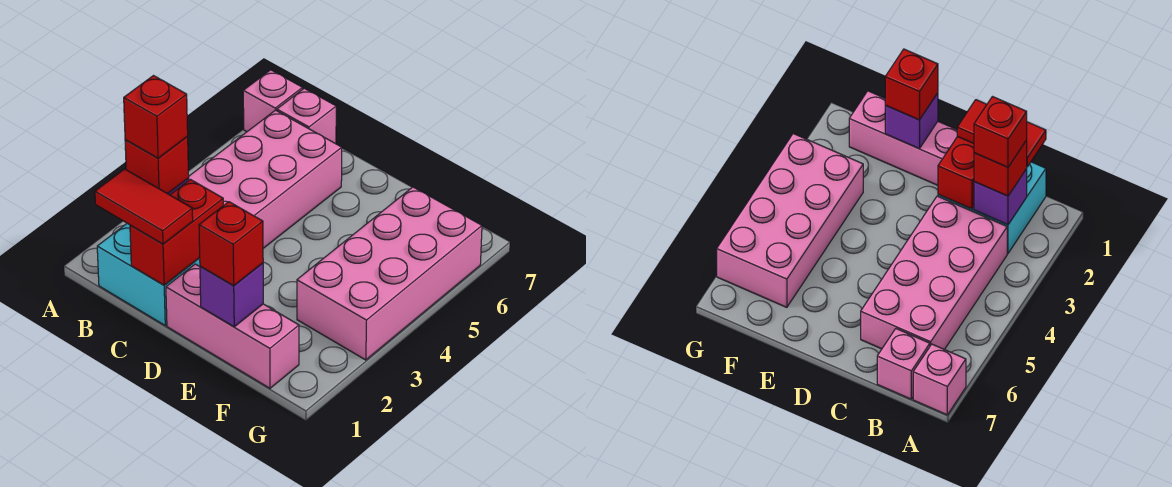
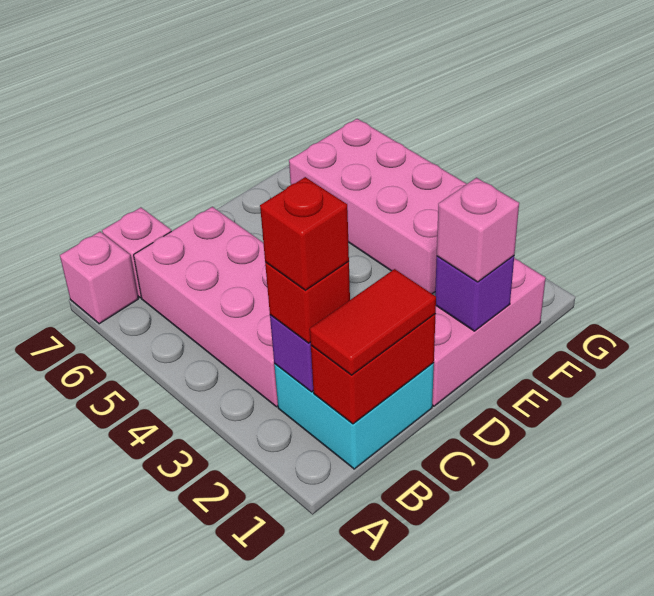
red brick C1:C2 level 2 -> red brick B1:C1 level 2
red brick E1 level 3 -> pink brick E1 level 3

